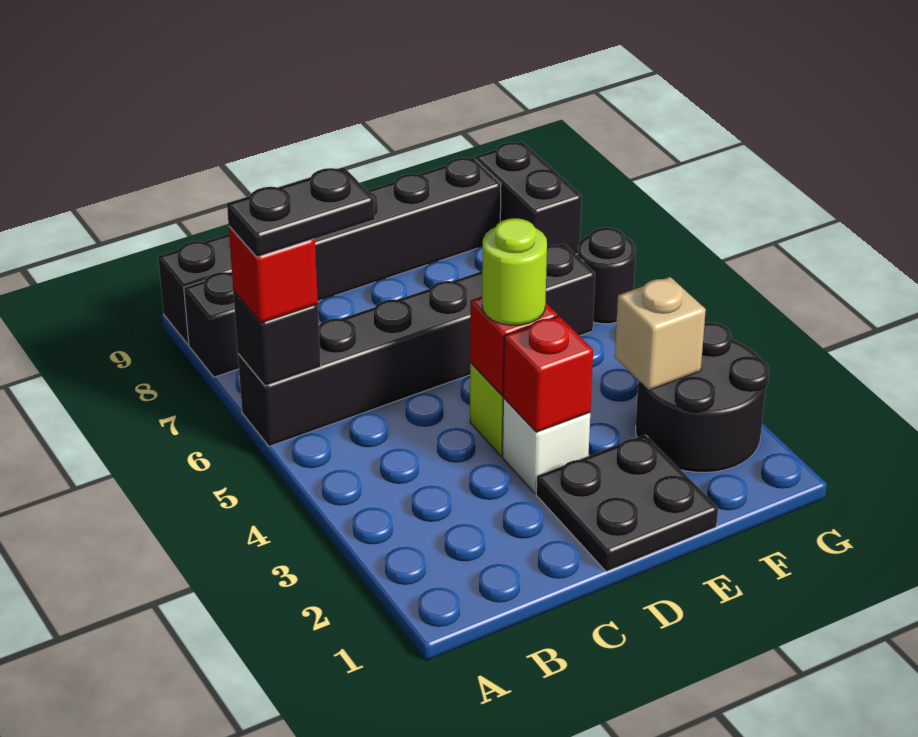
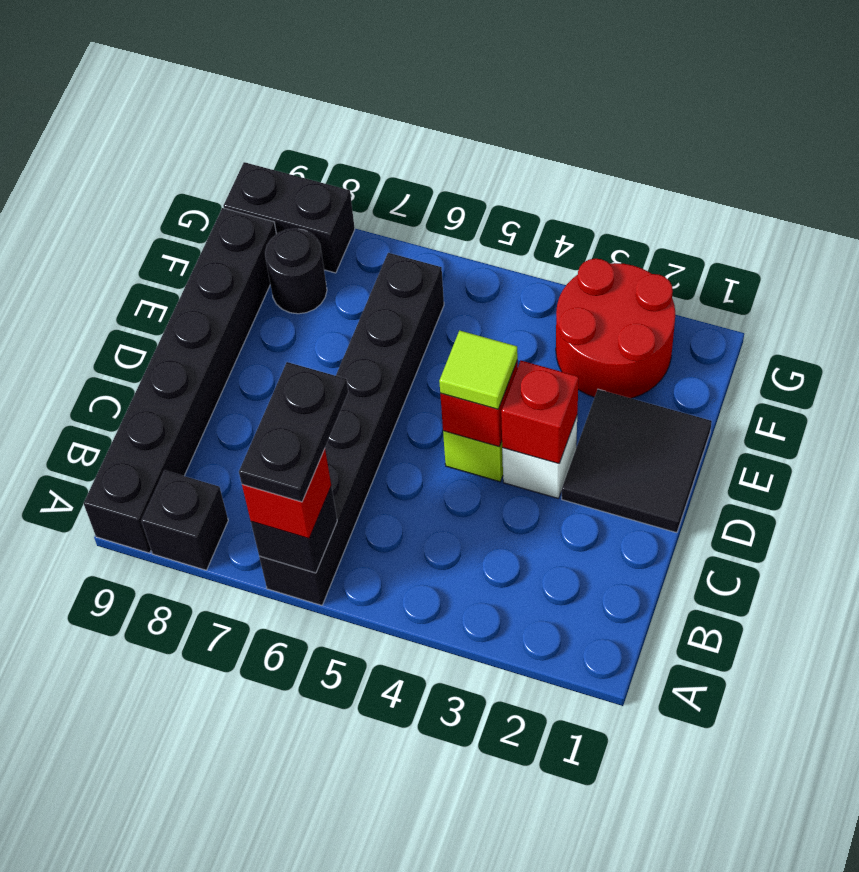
black plate D1:E2 level 1 -> black tile D1:E2 level 1
lime round brick D4 level 3 -> lime tile D4 level 3
black round brick F2:G3 level 1 -> red round brick F2:G3 level 1
tan brick F3 level 2 -> none
black round brick G6 level 1 -> black round brick F8 level 1

